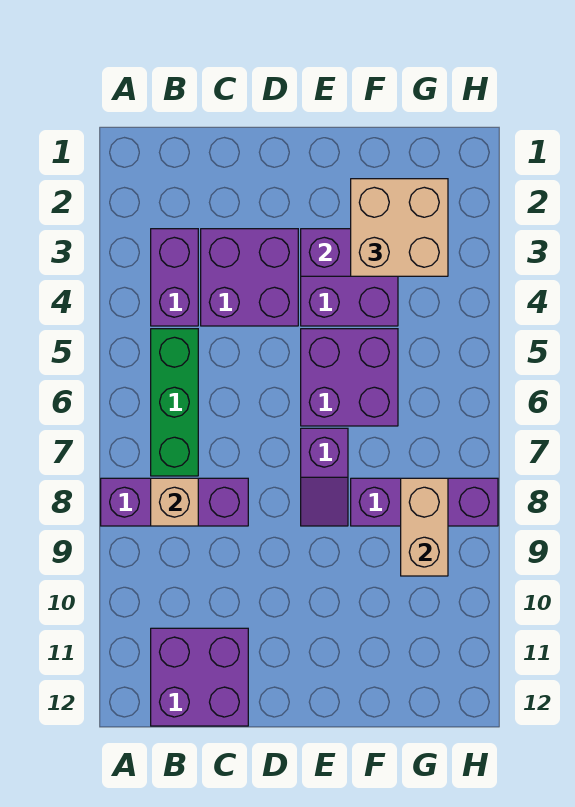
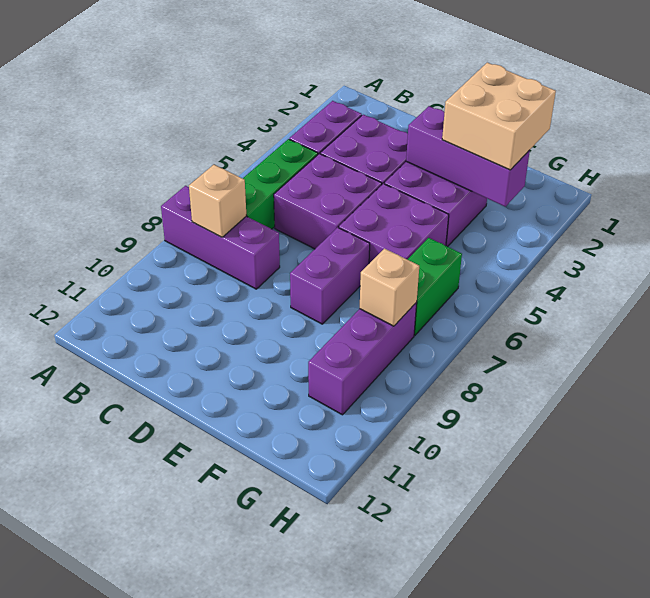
purple brick B11:C12 level 1 -> purple brick C5:D6 level 1
purple slope E7:E8 level 1 top 7 -> purple brick E7:E8 level 1
purple brick F8:H8 level 1 -> purple brick G8:G10 level 1
none -> green brick G6:G7 level 1
tan brick G8:G9 level 2 -> tan brick G8 level 2

